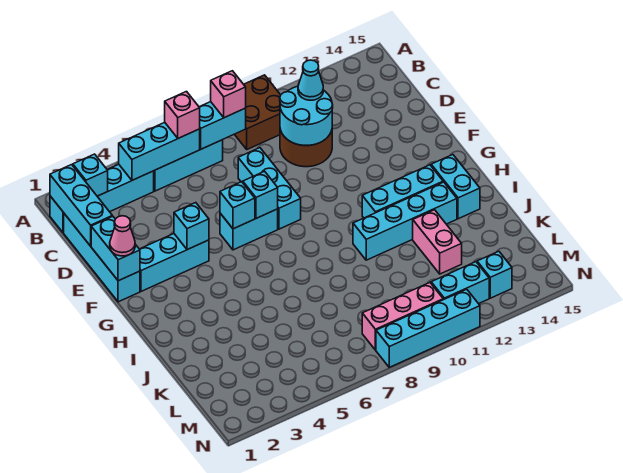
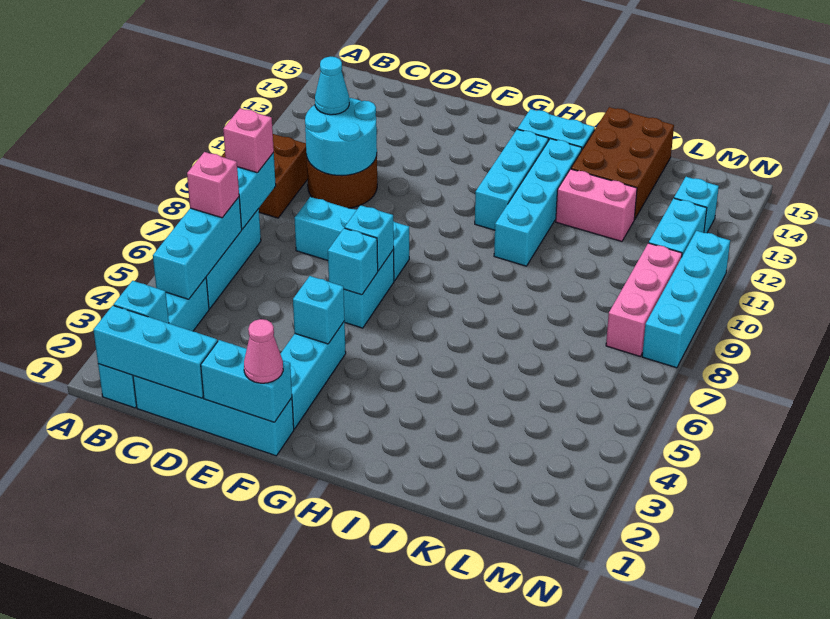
none -> brown brick J13:K15 level 1

